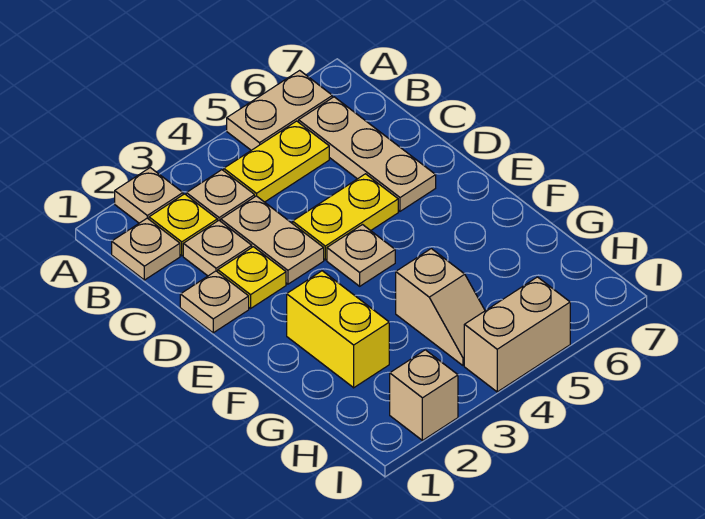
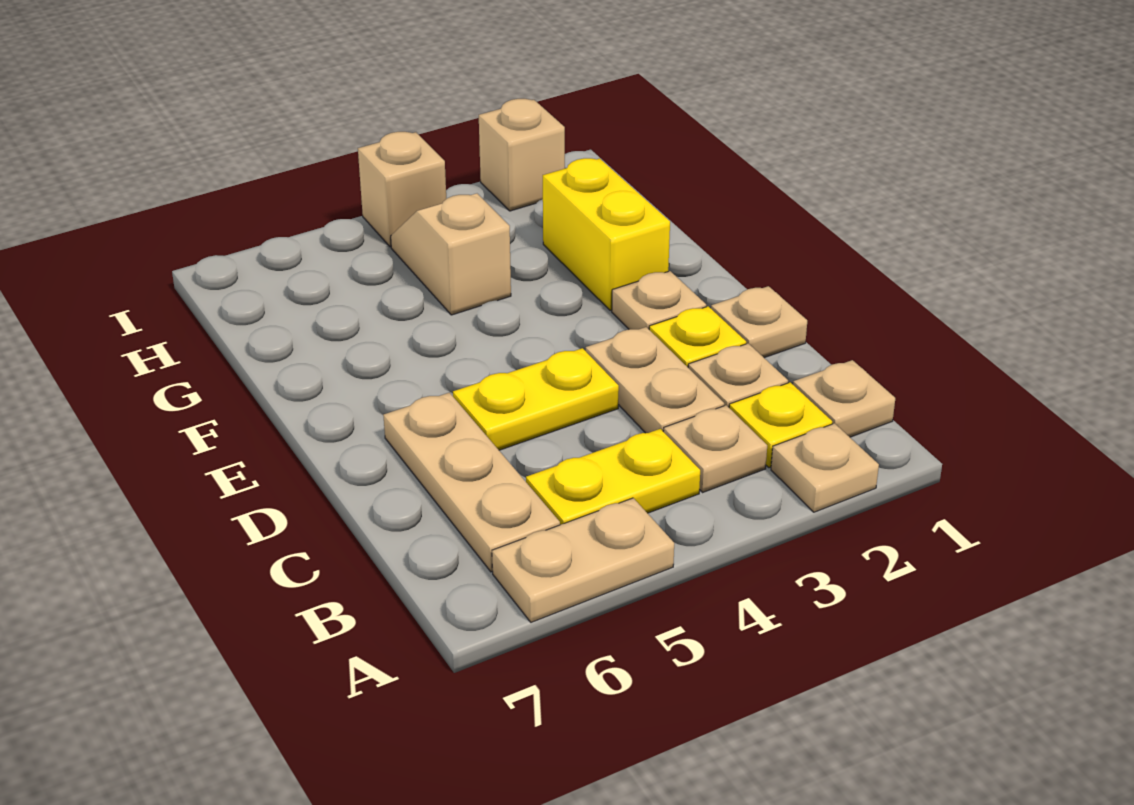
tan plate E4 level 1 -> tan plate E2 level 1
tan brick I4:I5 level 1 -> tan brick I4 level 1

